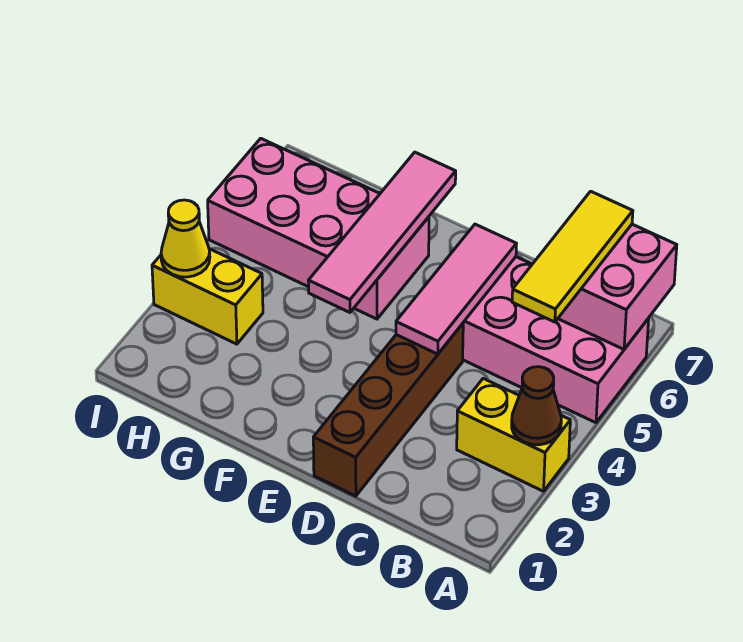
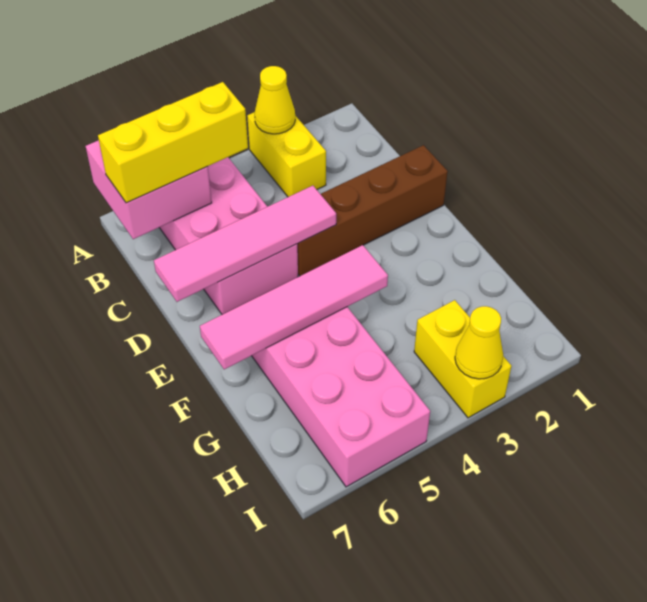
brown cone A3 level 2 -> yellow cone A3 level 2
yellow tile B5:B7 level 3 -> yellow brick B5:B7 level 3
pink tile D4:D6 level 2 -> pink tile D4:D7 level 2

